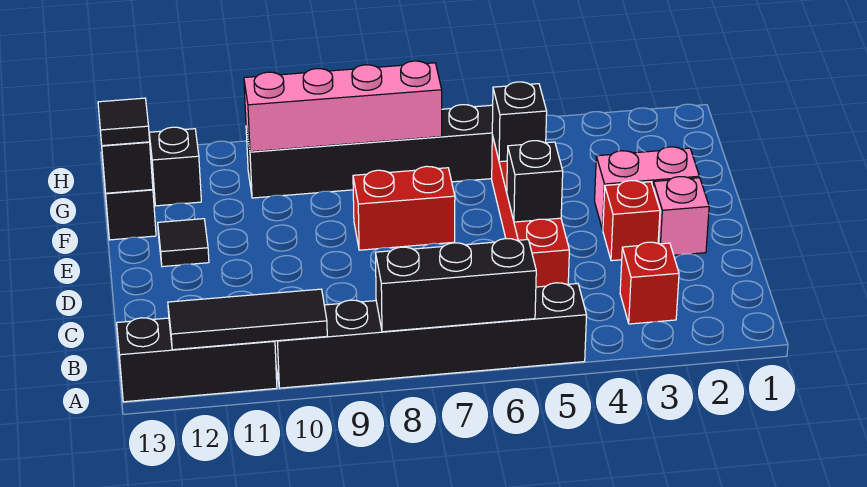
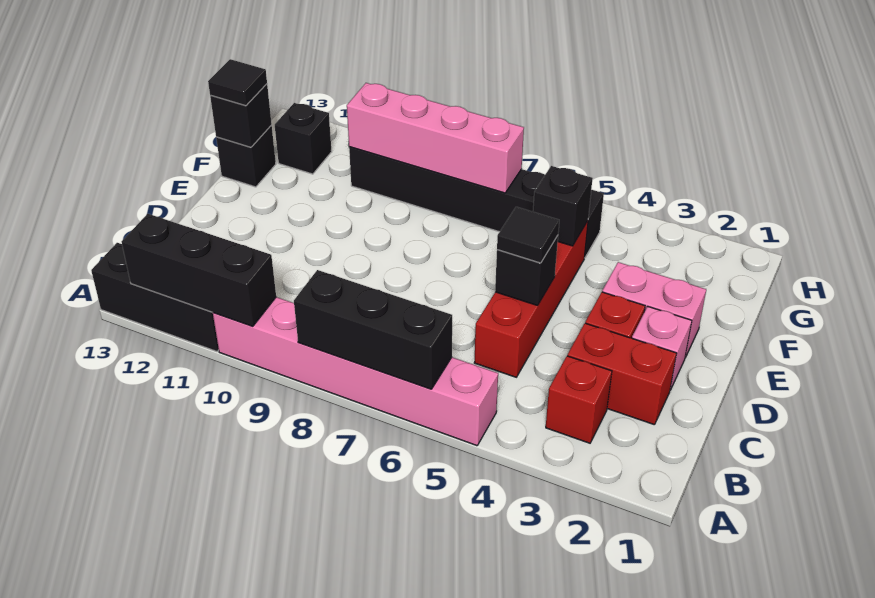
black brick A5:A10 level 1 -> pink brick A5:A10 level 1
black tile A10:A12 level 2 -> black brick A10:A12 level 2
red brick E7:E8 level 1 -> red brick C2:C3 level 1
black tile E12 level 1 -> black tile D5 level 3

